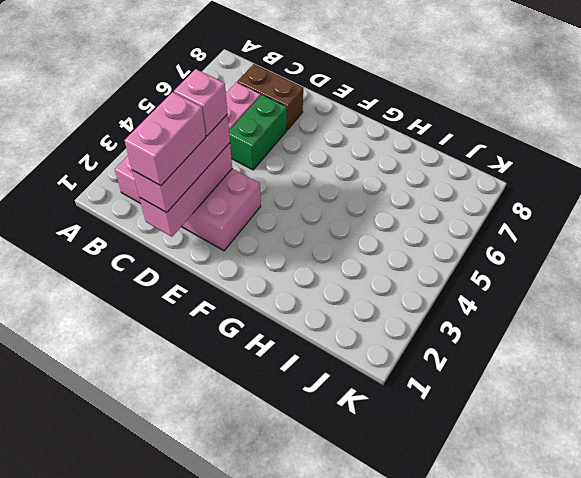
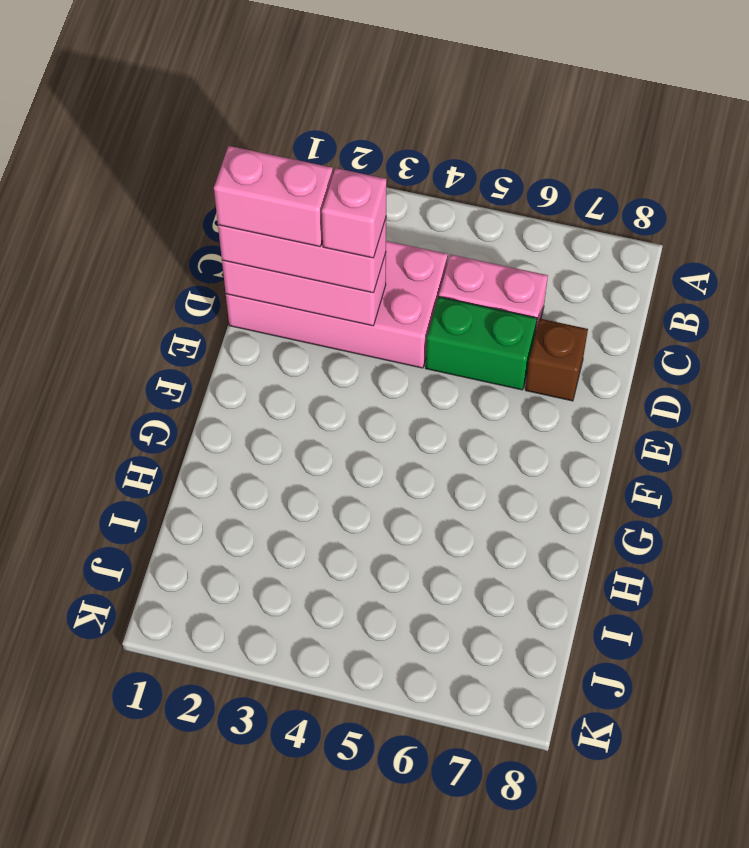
pink brick B2:E3 level 1 -> pink brick C1:D4 level 1
brown brick C7:D7 level 1 -> brown brick D7 level 1

